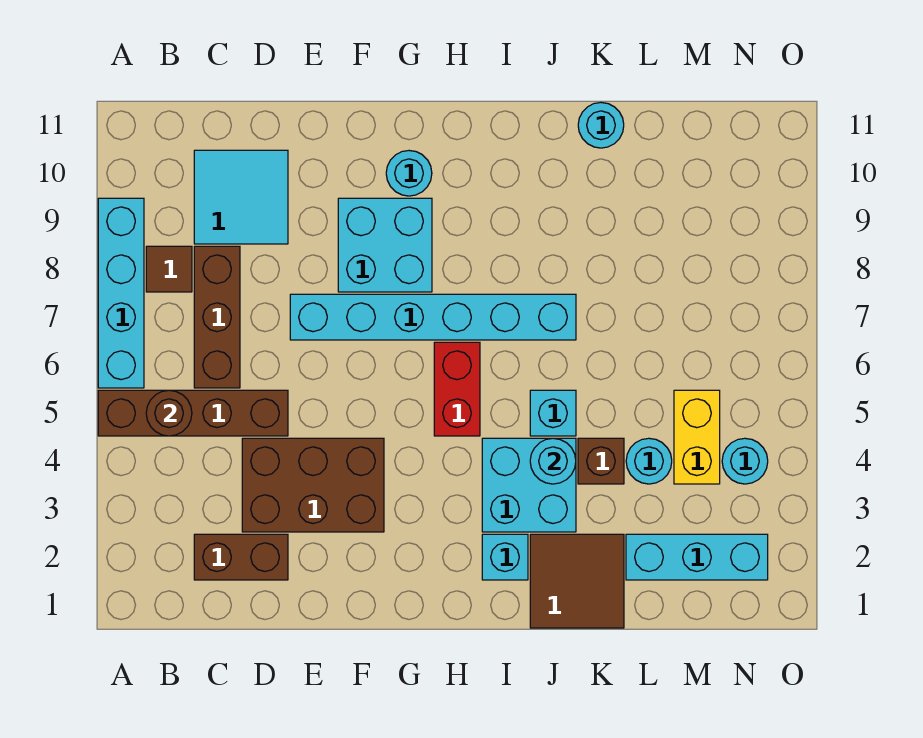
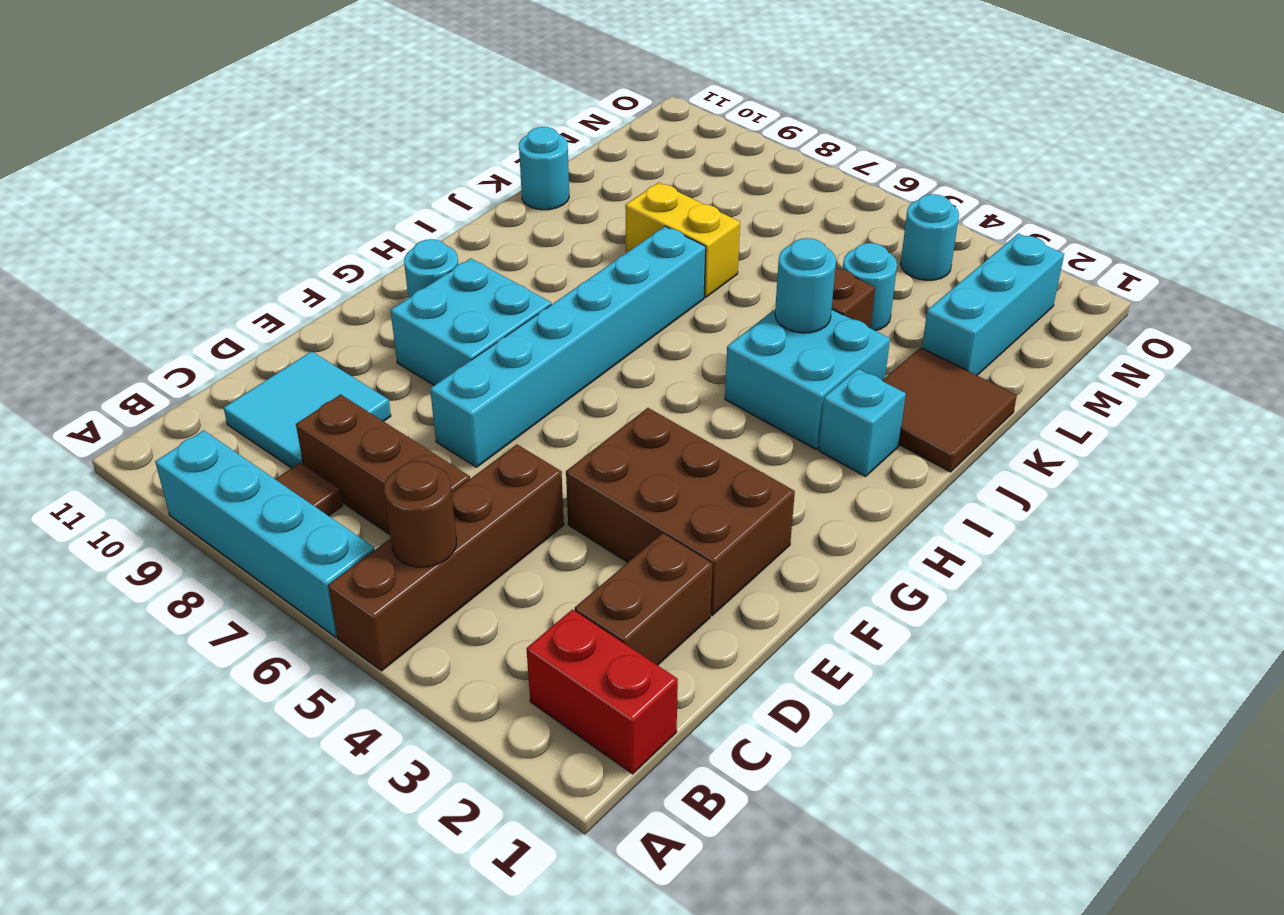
brown brick D3:F4 level 1 -> brown brick E2:F4 level 1
red brick H5:H6 level 1 -> red brick B1:B2 level 1
cyan brick J5 level 1 -> none
yellow brick M4:M5 level 1 -> yellow brick K7:K8 level 1

